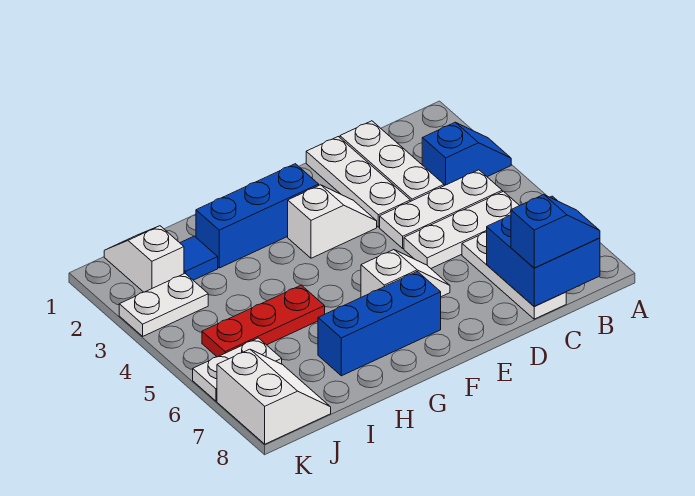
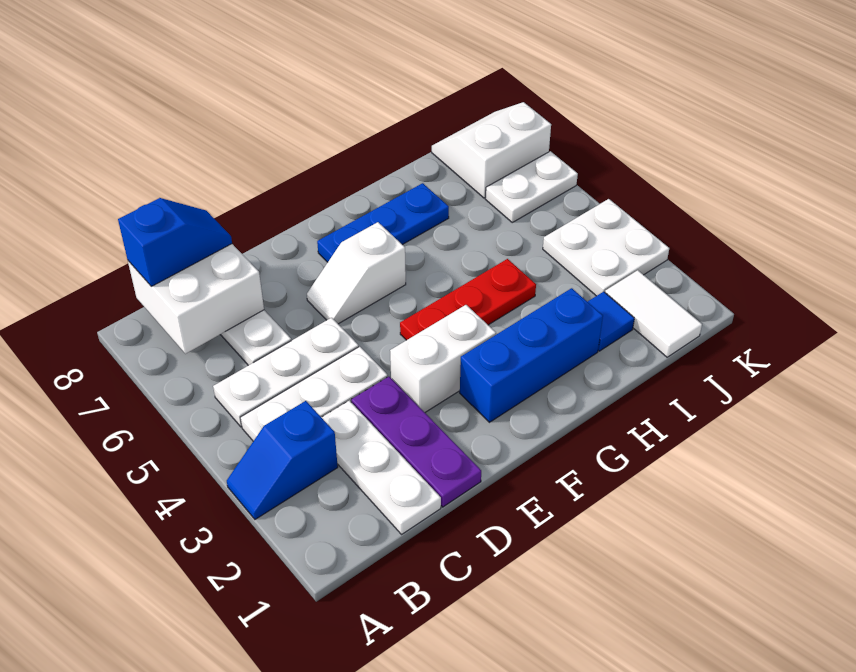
blue brick B7:C8 level 2 -> white brick B7:C8 level 2
blue slope B8:C8 level 3 top C -> blue slope B8:C8 level 3 top B
white plate D1:D3 level 1 -> purple plate D1:D3 level 1
white slope E3:F3 level 1 top F -> white brick E3:F3 level 1
blue brick F7:H7 level 1 -> blue plate F7:H7 level 1
red plate H5:J5 level 1 -> red plate F4:H4 level 1
white slope J1:J2 level 1 top 2 -> white tile J1:J2 level 1
white plate J3:K3 level 1 -> white plate J3:K4 level 1
white slope J7:K8 level 1 top K -> white slope J7:K8 level 1 top 7

